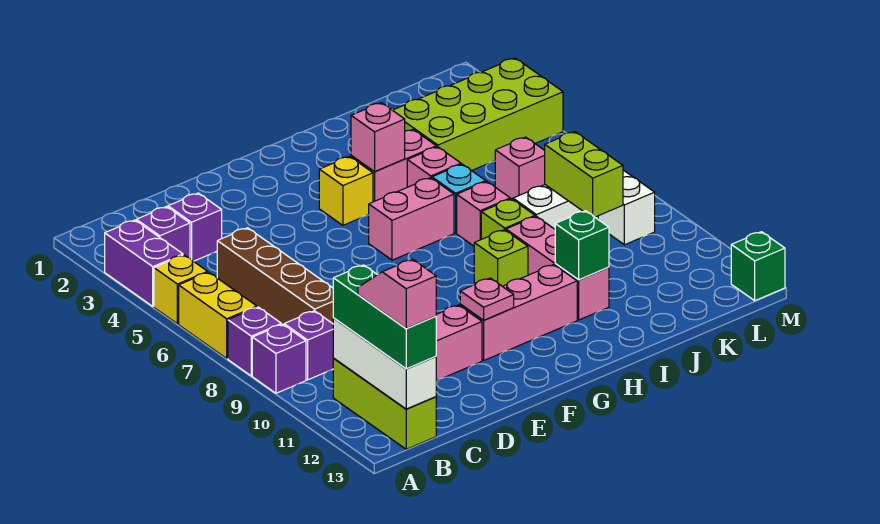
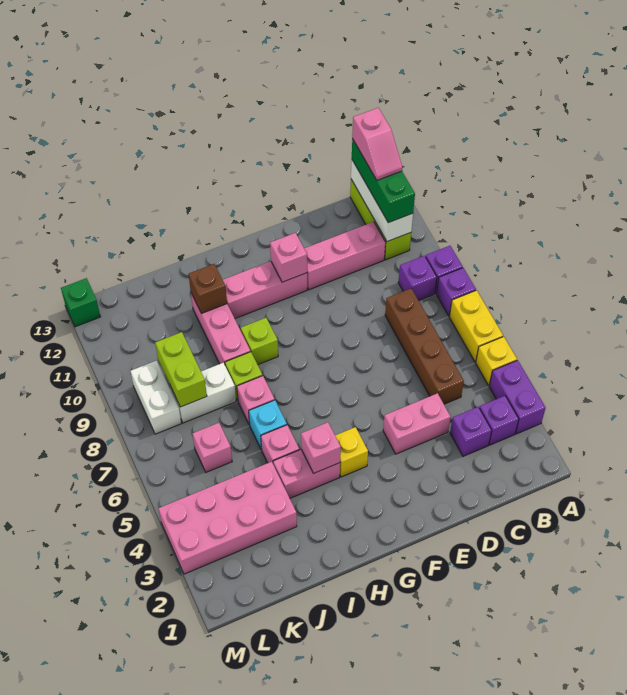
pink plate F11 level 2 -> pink brick F11 level 2
pink brick G6:H6 level 1 -> pink brick D4:E4 level 1
green brick I11 level 2 -> brown brick I11 level 2
lime brick J3:M4 level 1 -> pink brick J3:M4 level 1

